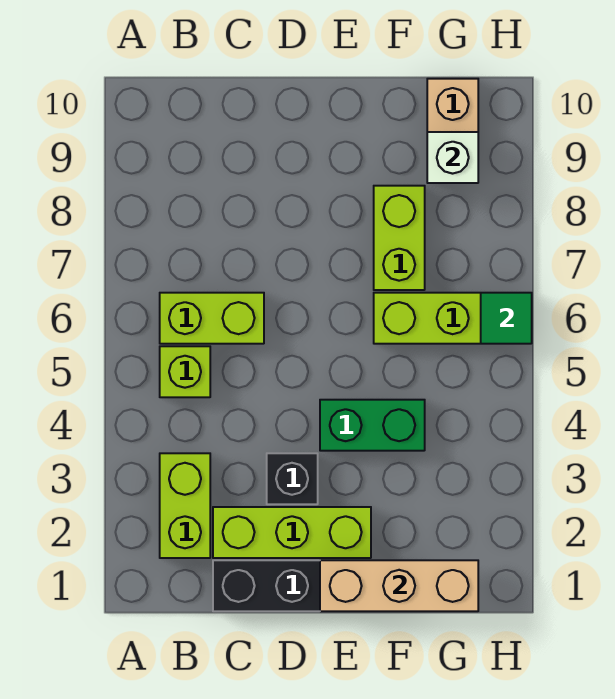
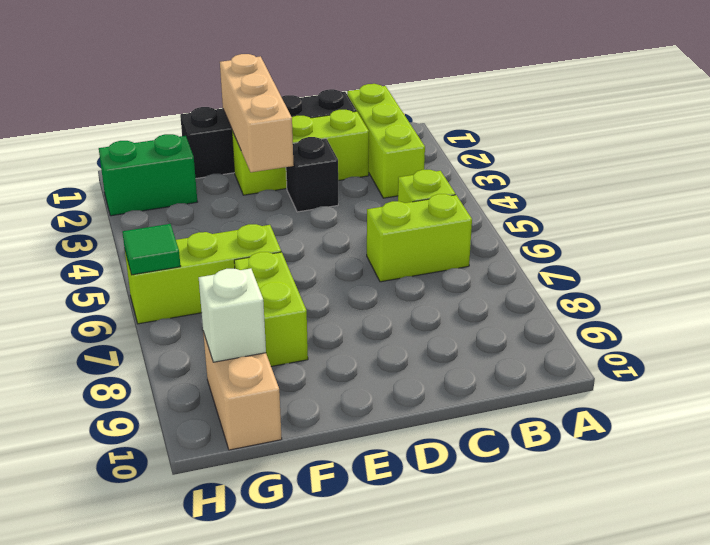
lime brick B2:B3 level 1 -> lime brick B1:B3 level 1
tan brick E1:G1 level 2 -> tan brick E1:E3 level 2
green brick E4:F4 level 1 -> green brick G2:H2 level 1

